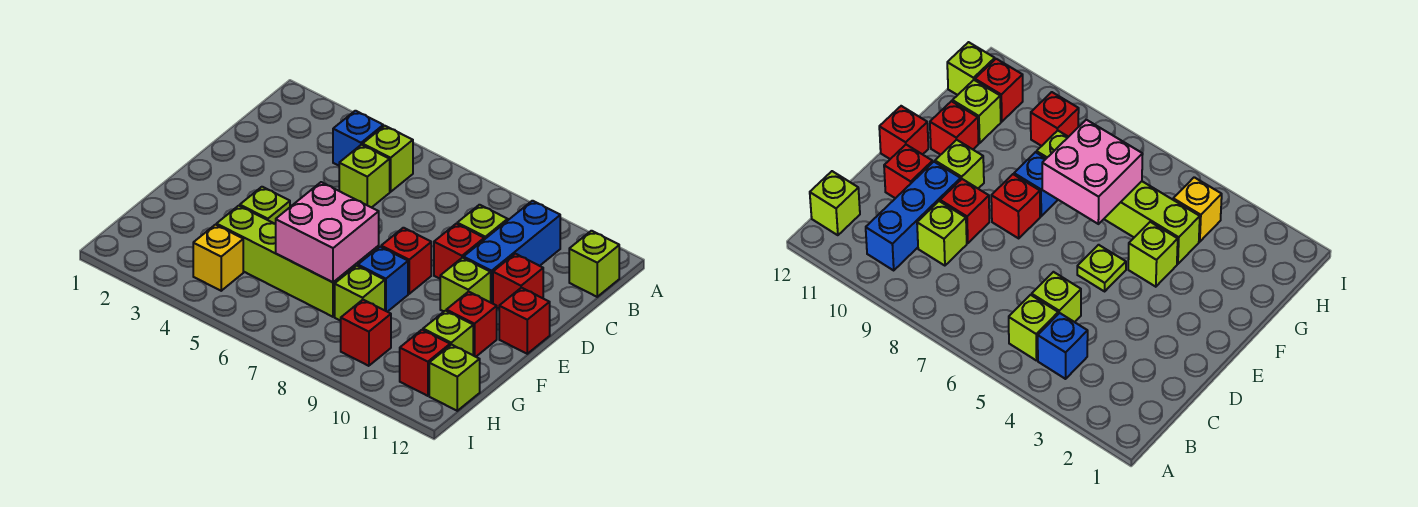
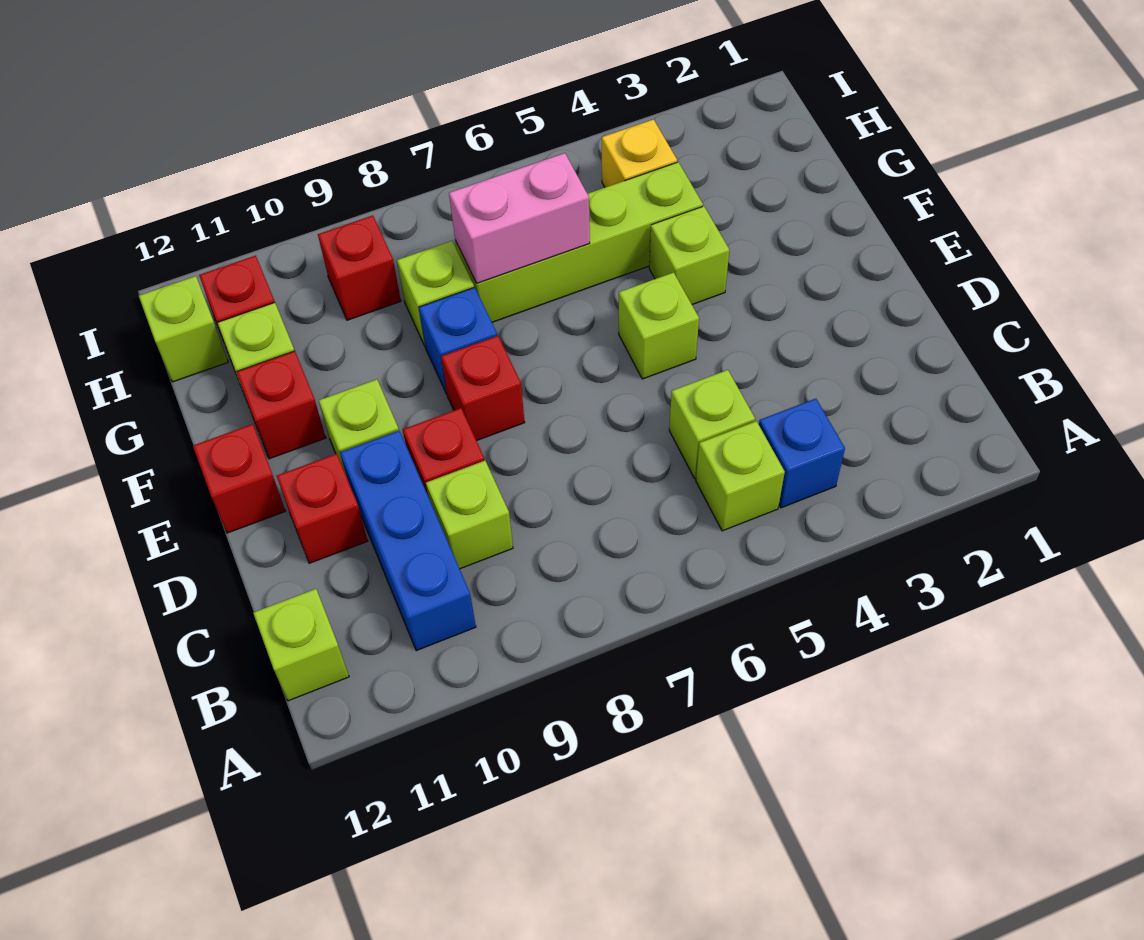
lime plate E5 level 1 -> lime brick E5 level 1
pink brick F6:G7 level 2 -> pink brick G6:G7 level 2

